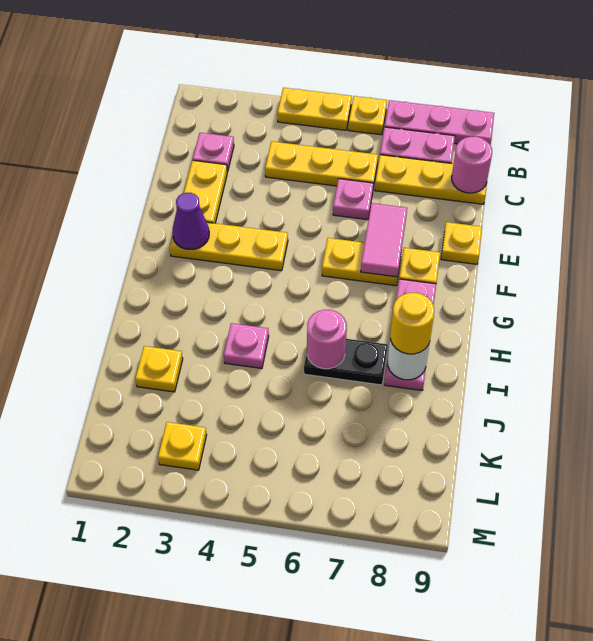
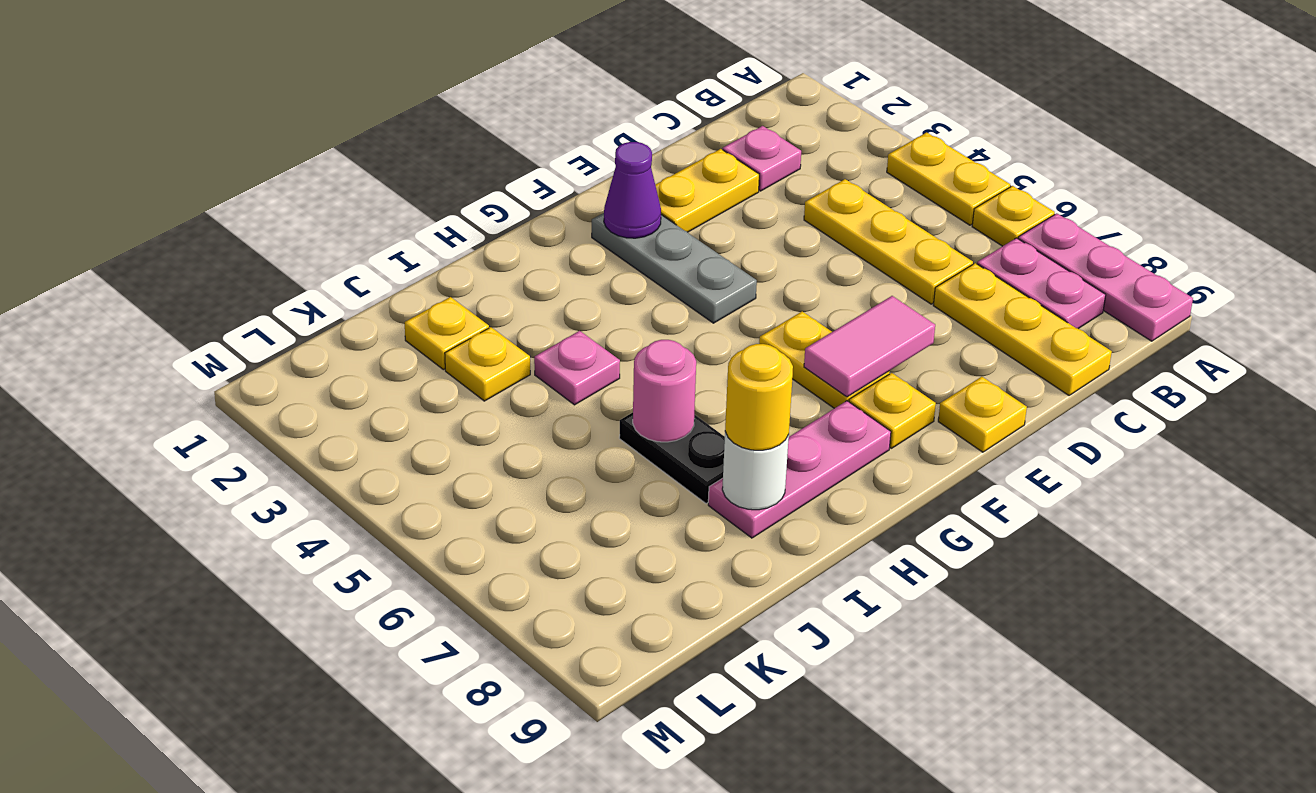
pink round brick C9 level 2 -> none
pink plate D6 level 1 -> none
yellow plate F2:F4 level 1 -> grey plate F2:F4 level 1
yellow plate L3 level 1 -> yellow plate J3 level 1

